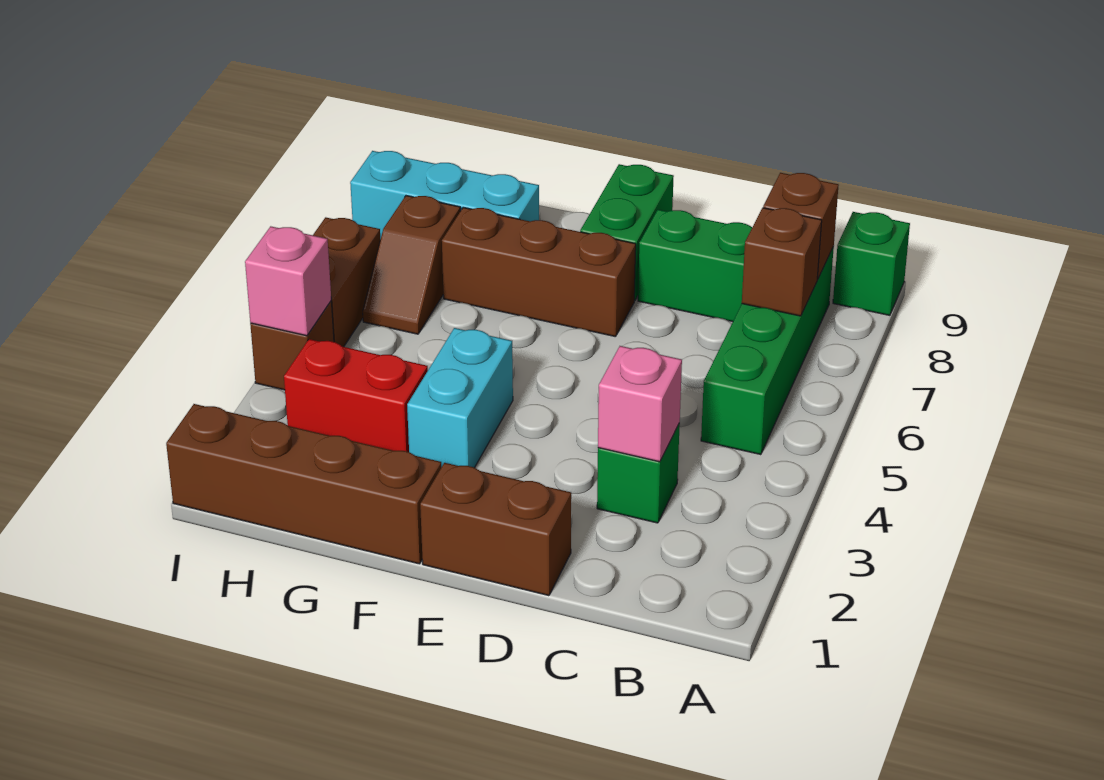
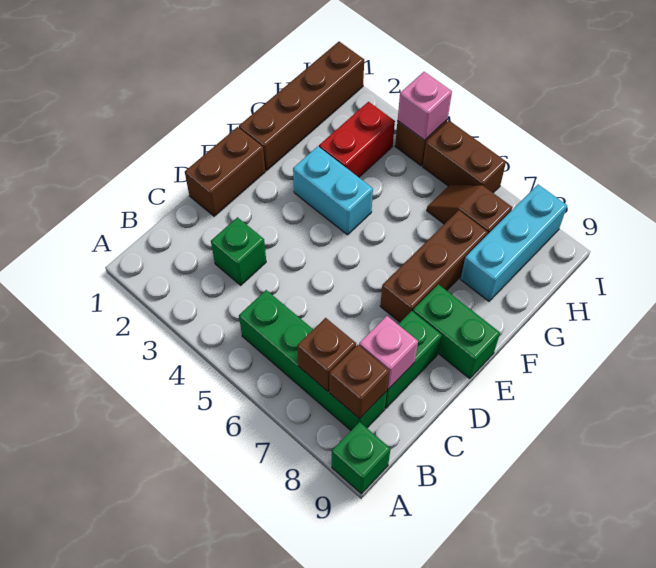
pink brick C3 level 2 -> pink brick C8 level 2

